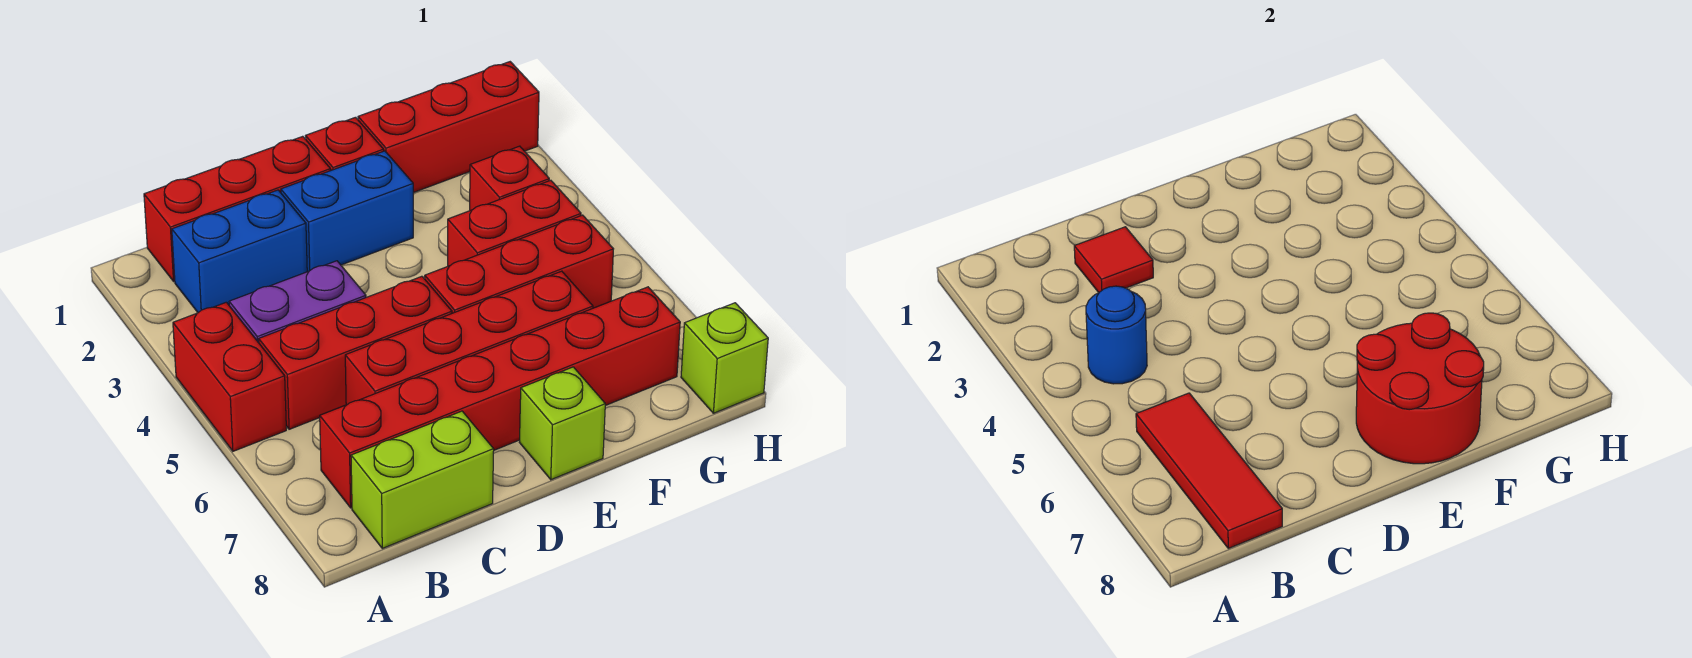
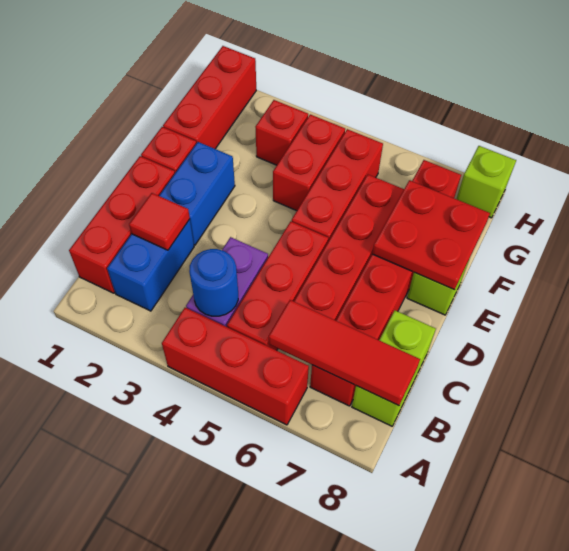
red brick A4:A5 level 1 -> red brick A4:A6 level 1
red round brick E7:F8 level 2 -> red plate E7:F8 level 2

